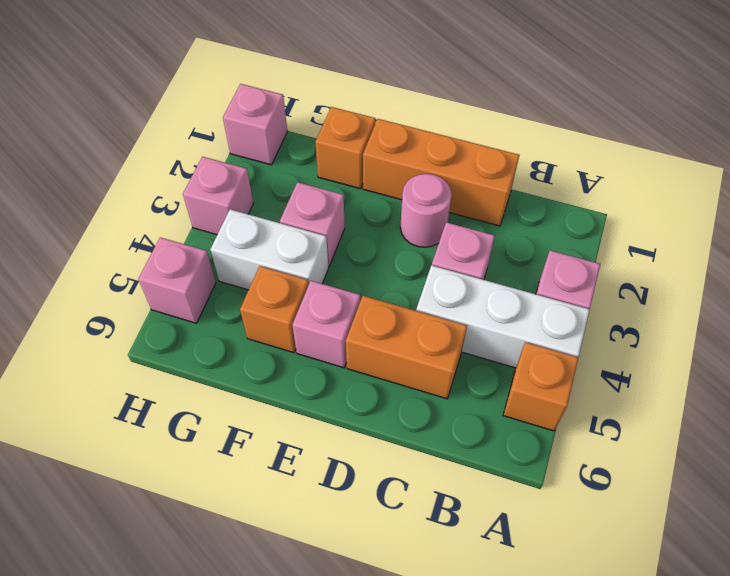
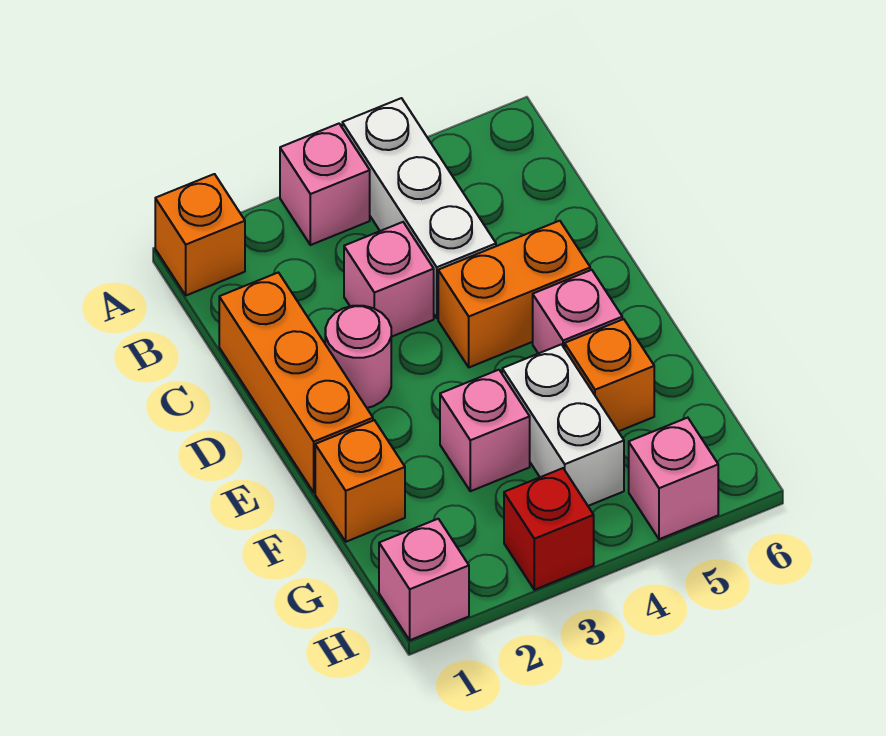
orange brick A5 level 1 -> orange brick A1 level 1
orange brick C5:D5 level 1 -> orange brick D4:D5 level 1
pink brick H3 level 1 -> red brick H3 level 1

